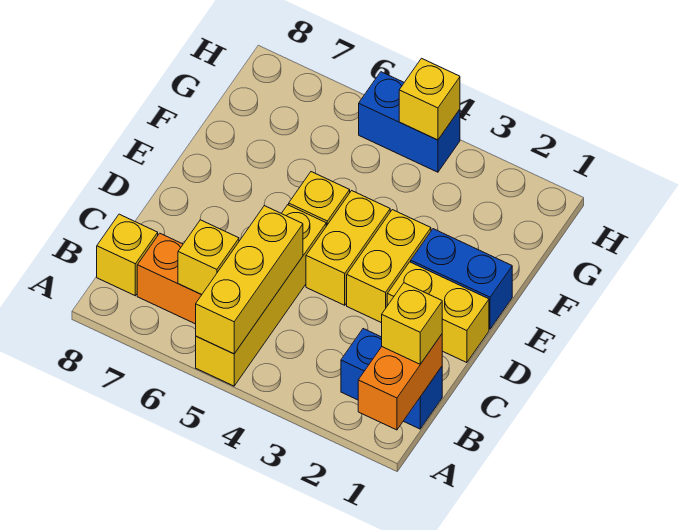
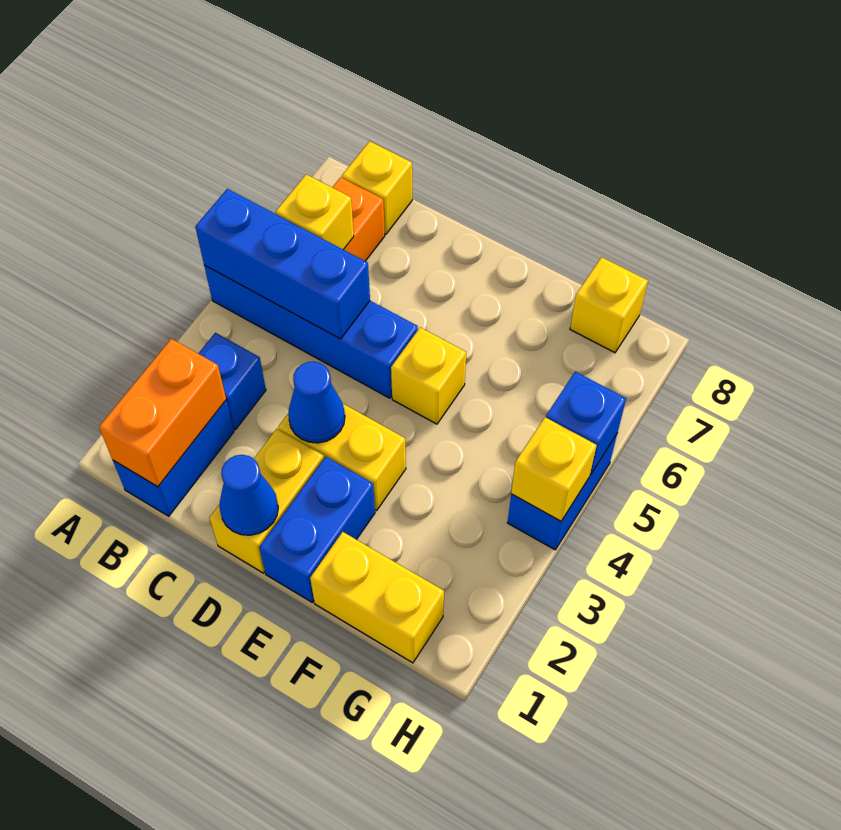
orange brick A1:B1 level 2 -> orange brick B1:B2 level 2
yellow brick A5:D5 level 1 -> blue brick A5:D5 level 1
yellow brick A5:C5 level 2 -> blue brick A5:C5 level 2
yellow brick B1 level 3 -> yellow brick G8 level 1
none -> blue brick B3 level 1
none -> blue cone D1 level 2
none -> blue cone D3 level 2
yellow brick D4:E4 level 1 -> yellow brick F1:G1 level 1
none -> blue brick H5 level 2

